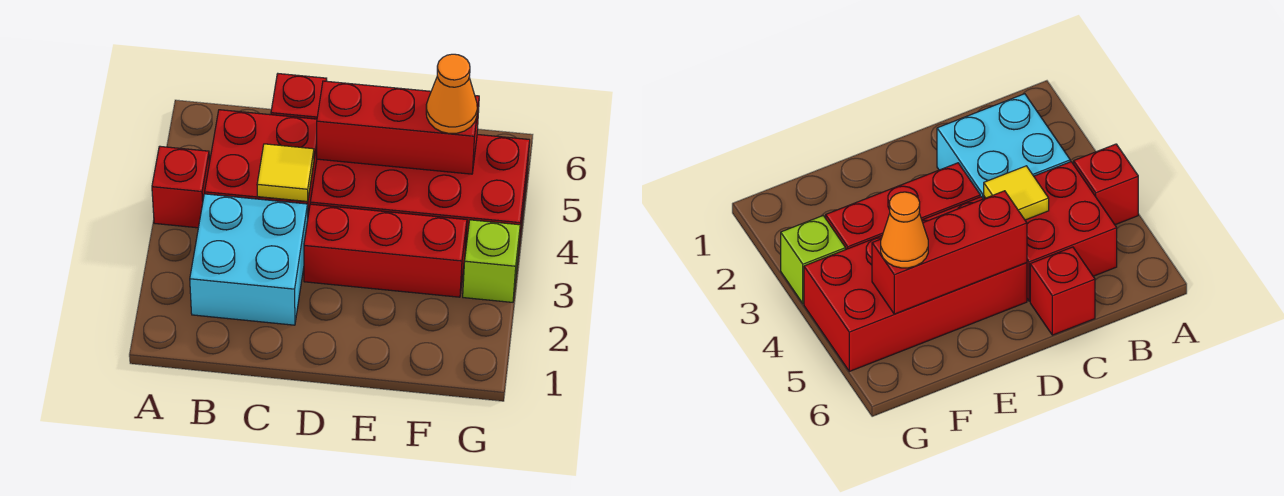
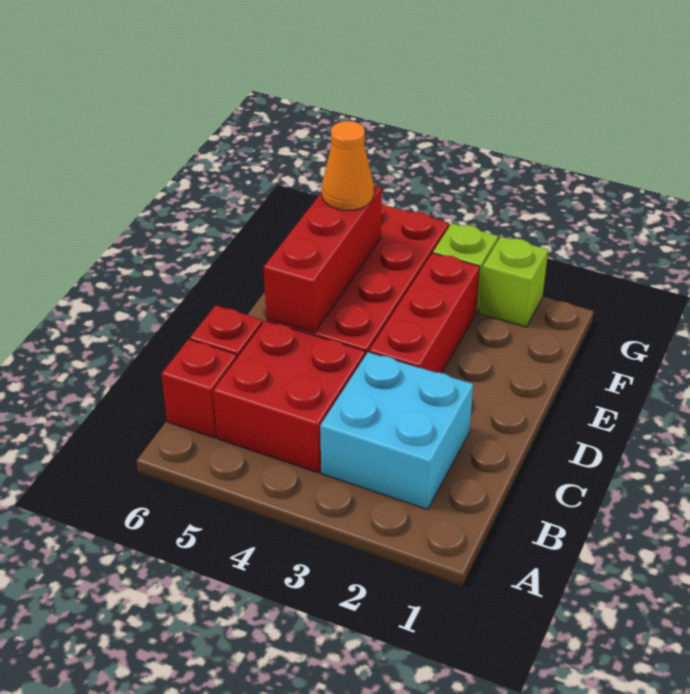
red brick A4 level 1 -> red brick B6 level 1
yellow tile C4 level 2 -> none
none -> lime brick G2 level 1

